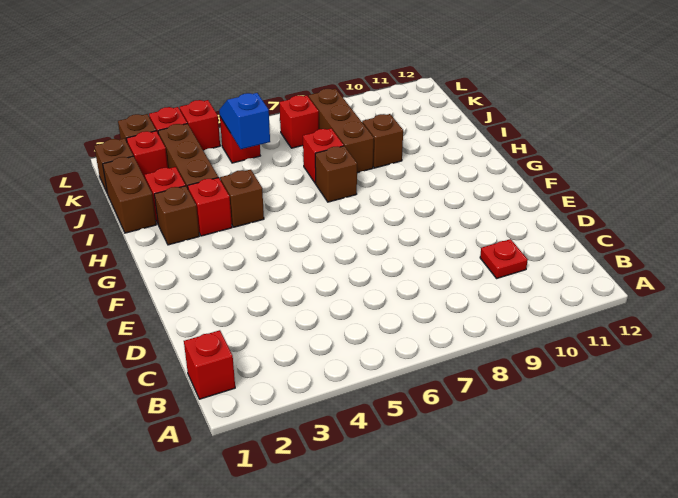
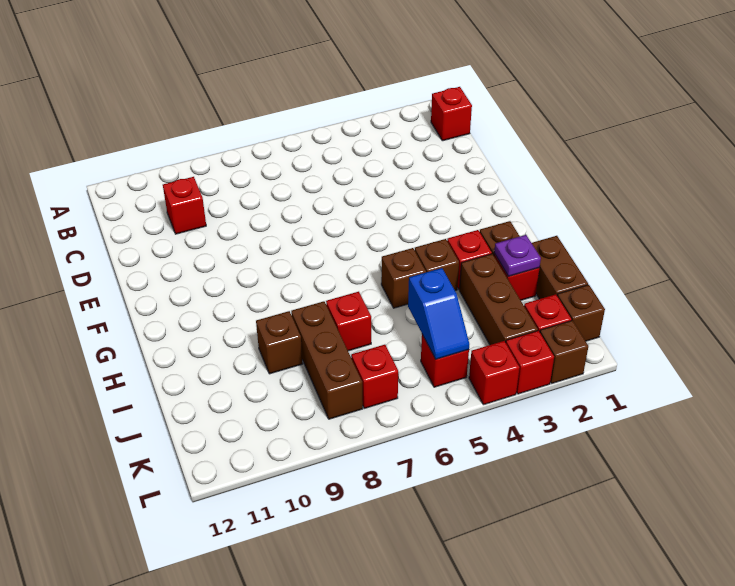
red plate C10 level 1 -> red brick C10 level 1
brown brick H7 level 1 -> brown brick H5 level 1
none -> purple plate I2 level 2

